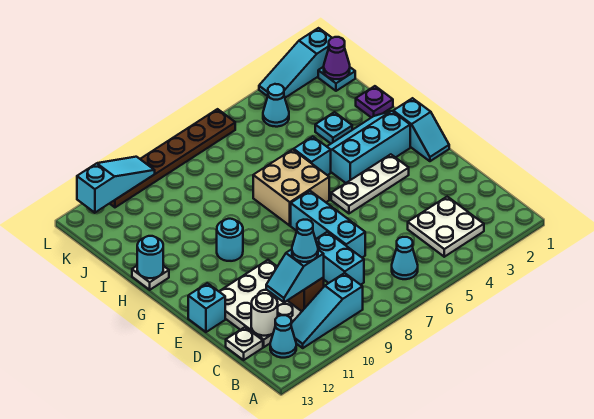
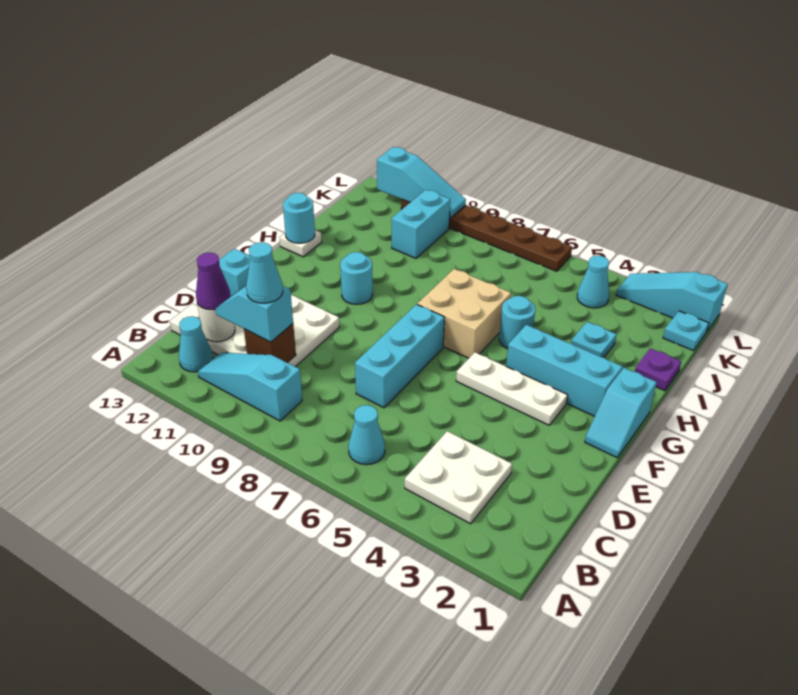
cyan brick C8:D8 level 1 -> cyan brick J10:K10 level 1
cyan brick H5 level 1 -> cyan round brick H5 level 1
purple cone K1 level 2 -> purple cone C12 level 3

